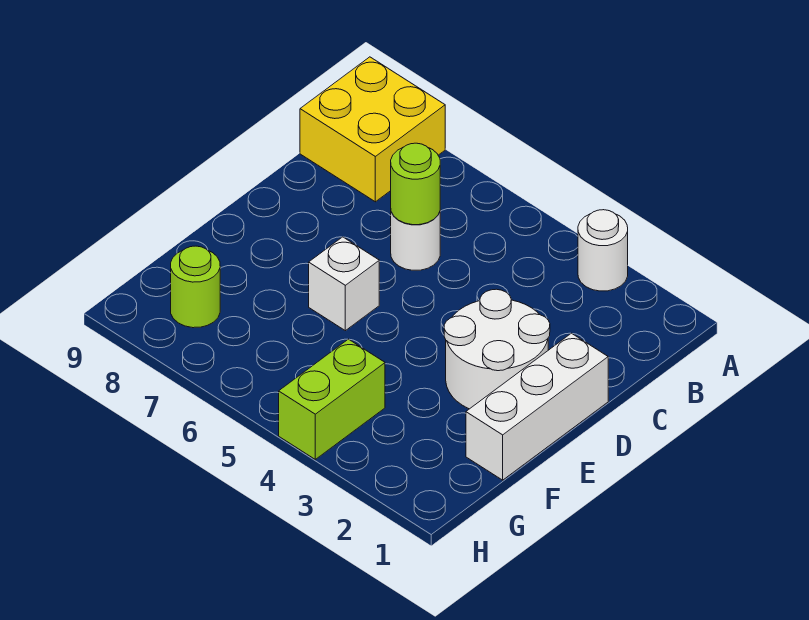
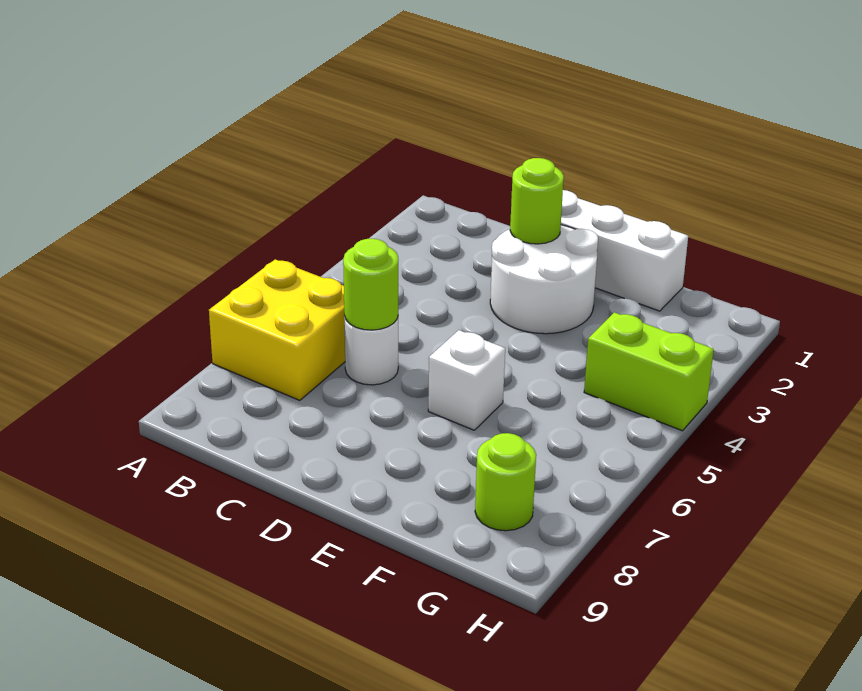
white round brick A3 level 1 -> none
yellow brick A8:B9 level 1 -> yellow brick A6:B7 level 1
none -> lime round brick D2 level 2

